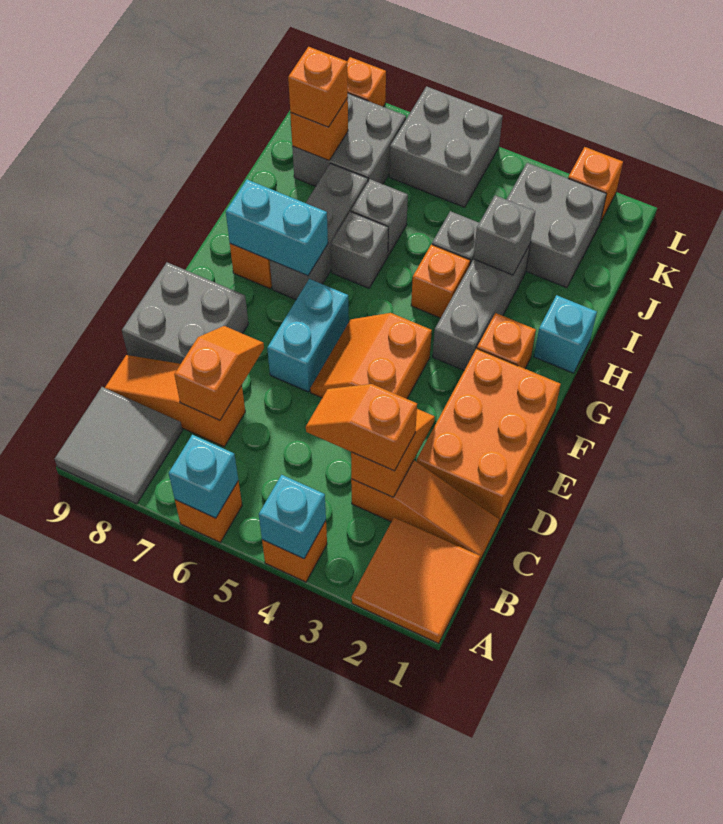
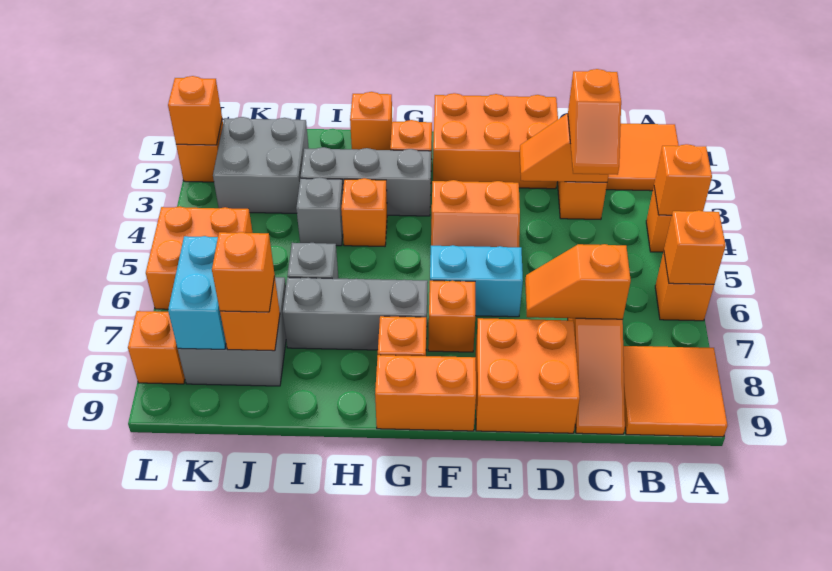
cyan brick A4 level 2 -> orange brick A4 level 2
cyan brick A6 level 2 -> orange brick A6 level 2
grey tile A8:B9 level 1 -> orange tile A8:B9 level 1
grey brick D8:E9 level 1 -> orange brick D8:E9 level 1
none -> orange brick F7 level 1
none -> orange brick F9:G9 level 1
cyan brick G7:G8 level 2 -> cyan brick K7:K8 level 2
cyan brick H1 level 1 -> orange brick H1 level 1
grey brick H6 level 1 -> none
grey brick I3 level 2 -> none
grey brick K5:L6 level 1 -> orange brick K5:L6 level 1
none -> orange brick L2 level 2

